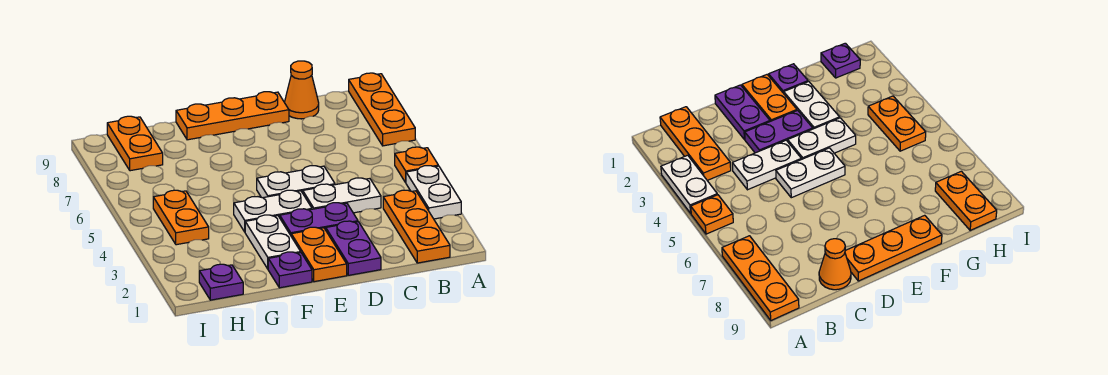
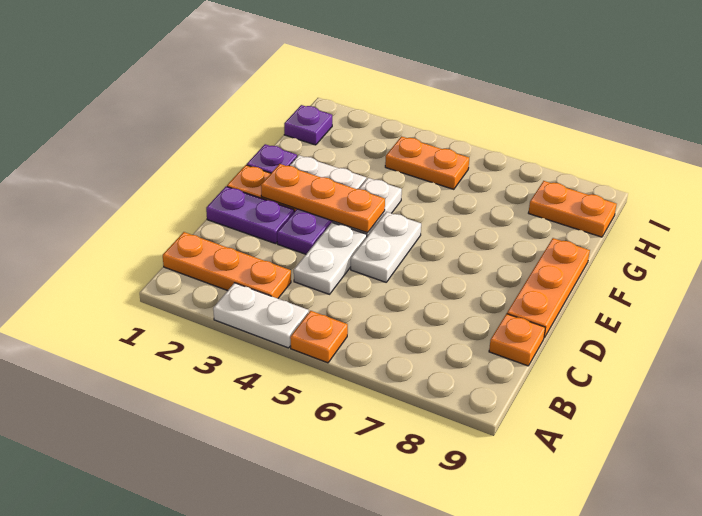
orange plate A7:A9 level 1 -> orange plate E2:E4 level 2
orange cone C9 level 1 -> orange plate C9 level 1

